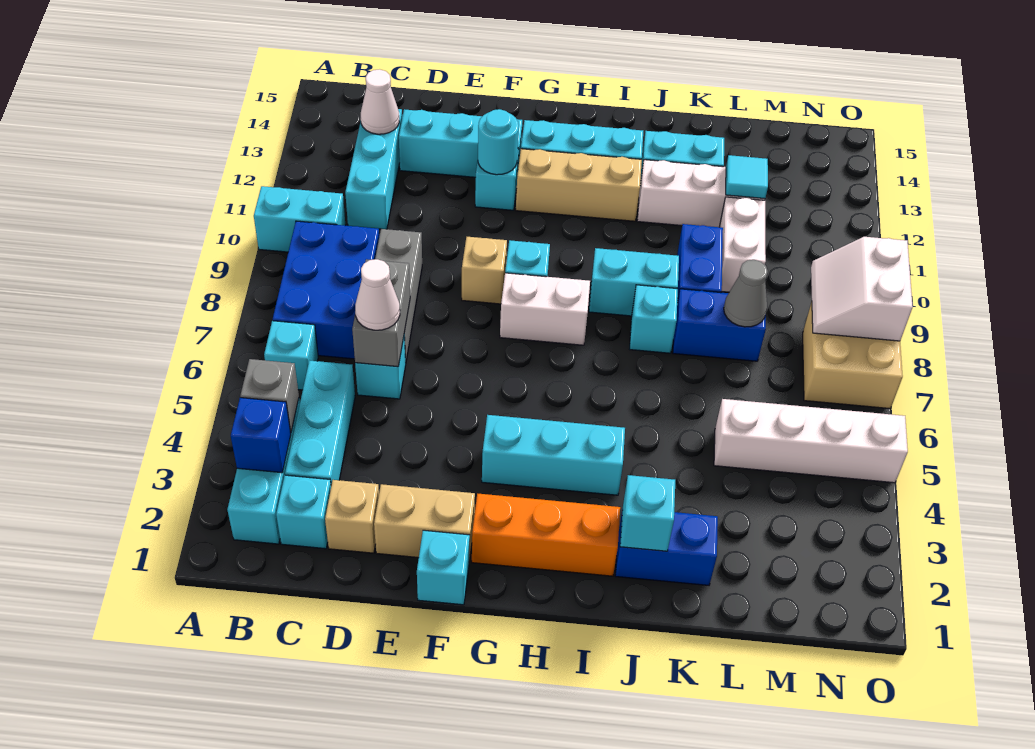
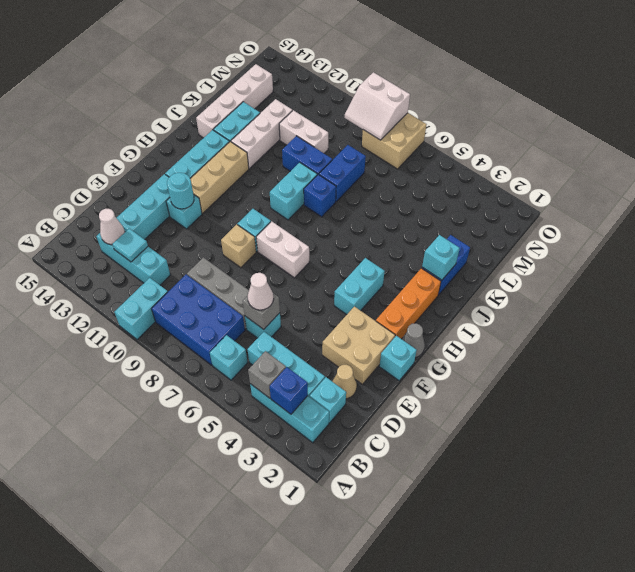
tan brick D2 level 1 -> tan cone D2 level 1
grey brick D6:D7 level 2 -> grey brick D6 level 2
tan brick E2:F2 level 1 -> tan brick E2:F3 level 1
cyan brick G4:I4 level 1 -> cyan brick G4:H4 level 1
white brick G8:H8 level 1 -> white brick G7:G8 level 1
cyan brick J8 level 1 -> blue brick J8 level 1
white brick L5:O5 level 1 -> white brick J14:M14 level 1
grey cone L8 level 2 -> grey cone G1 level 1
cyan tile L12 level 2 -> cyan tile C12 level 2

